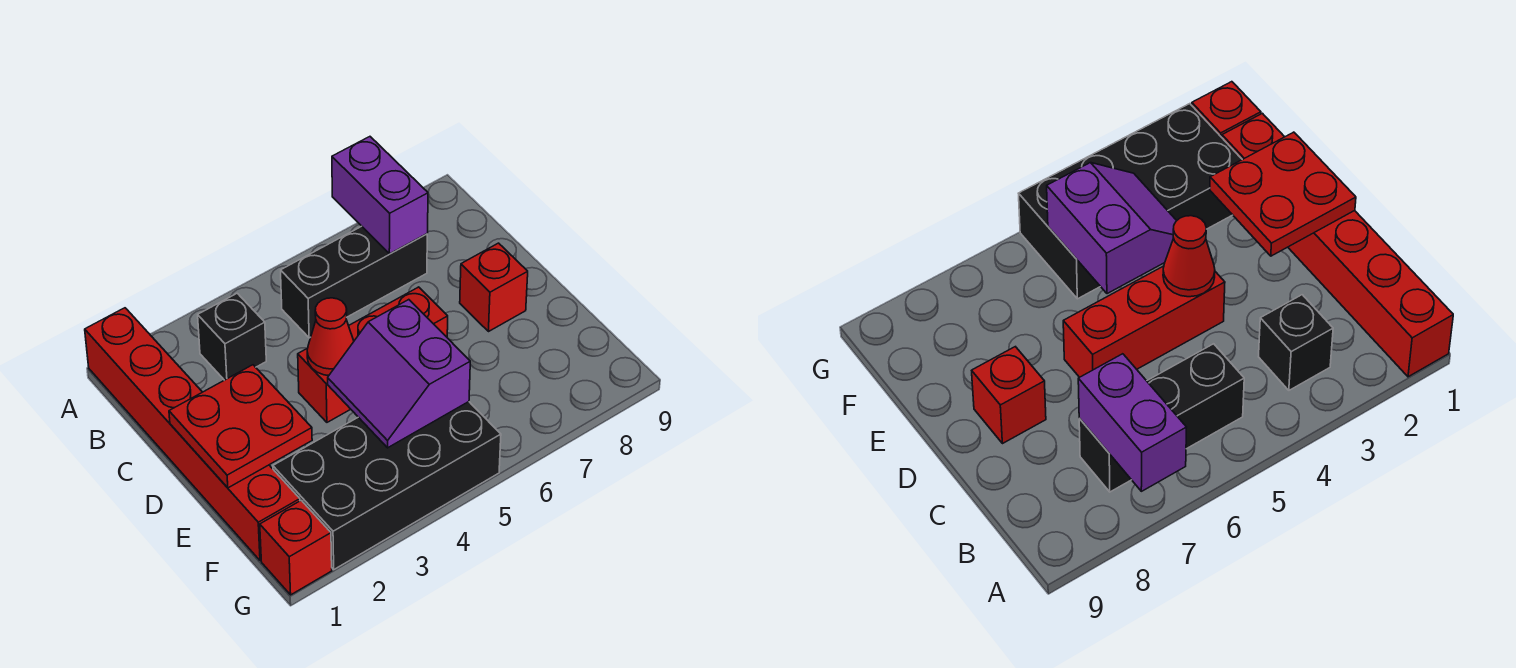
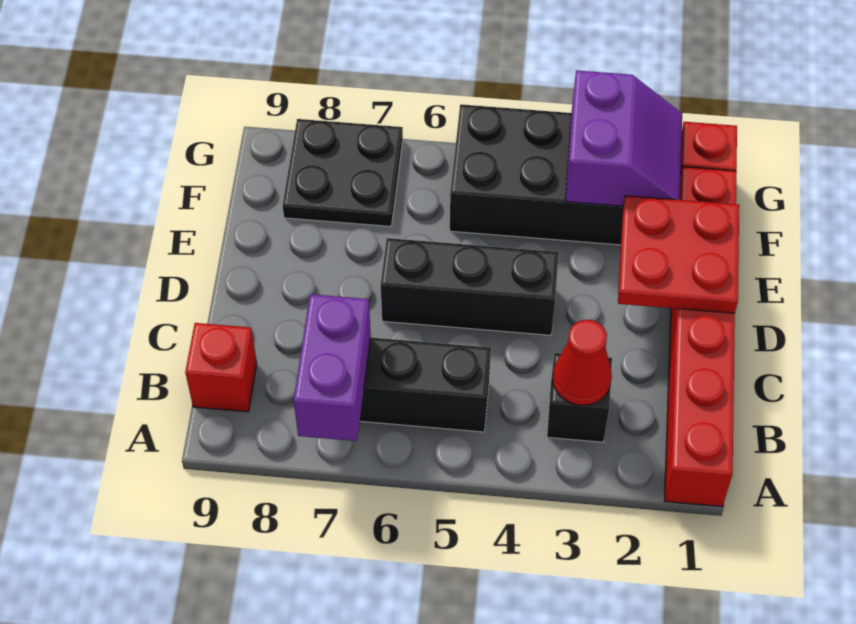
red brick D4:D6 level 1 -> black brick D4:D6 level 1
red cone D4 level 2 -> red cone B3 level 2
red brick D8 level 1 -> red brick B9 level 1
purple slope E4:F5 level 2 top 5 -> purple slope F2:G3 level 2 top 3
none -> black plate F7:G8 level 1

